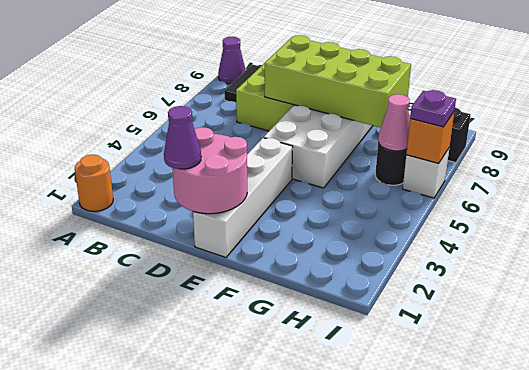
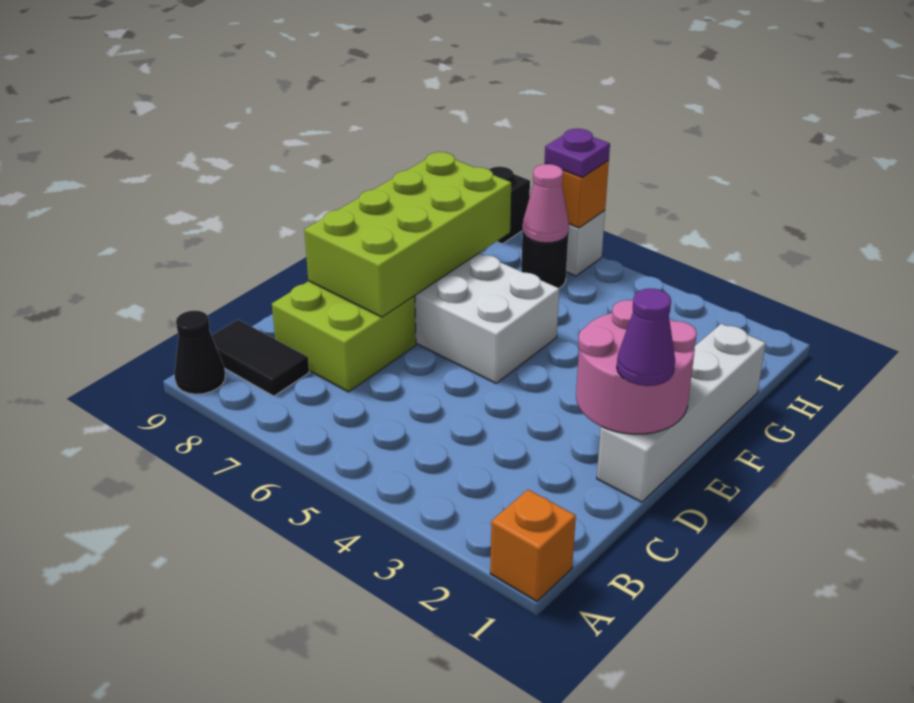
orange round brick A1 level 1 -> orange brick A1 level 1
purple cone A9 level 1 -> black cone A9 level 1
white brick E1:E4 level 1 -> white brick D1:G1 level 1

